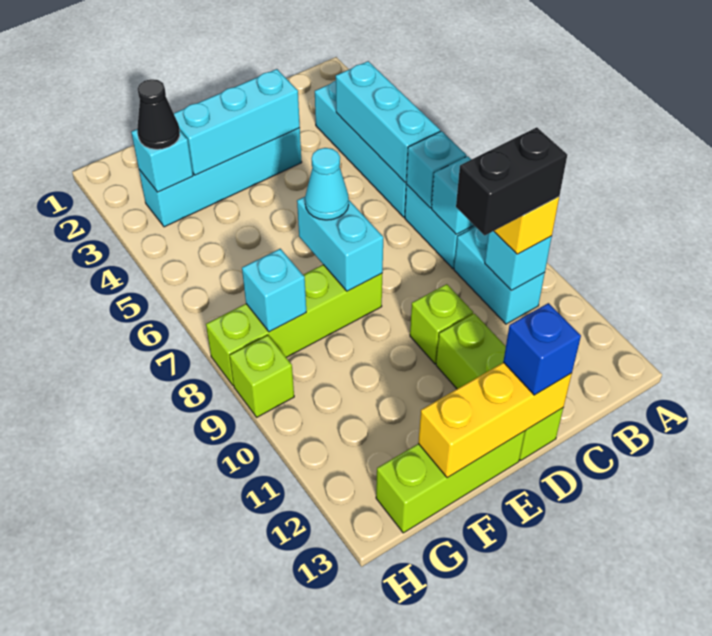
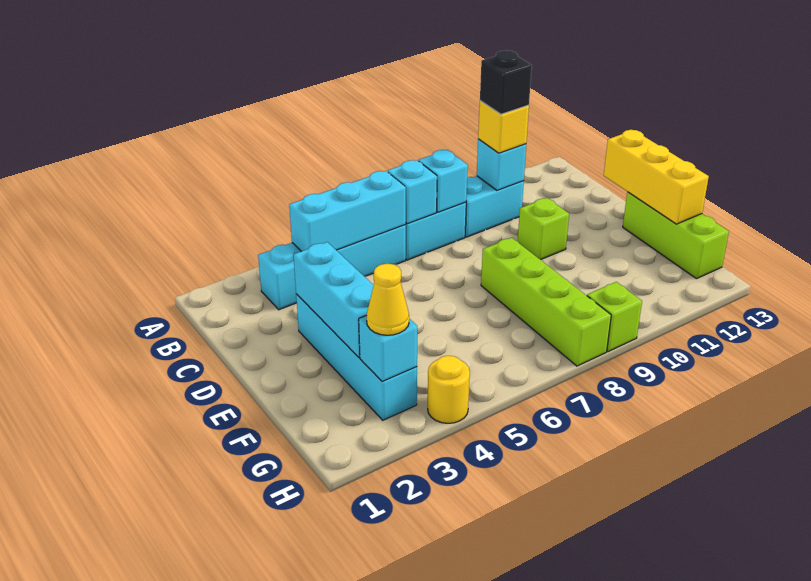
black brick B10:C10 level 4 -> black brick B10 level 4
lime brick D11:D13 level 1 -> none
blue brick D13 level 3 -> none
cyan brick E7:E8 level 2 -> none
cyan cone E7 level 3 -> none
black cone G3 level 3 -> yellow cone G3 level 3
cyan brick G8 level 2 -> none
none -> yellow round brick H4 level 1

